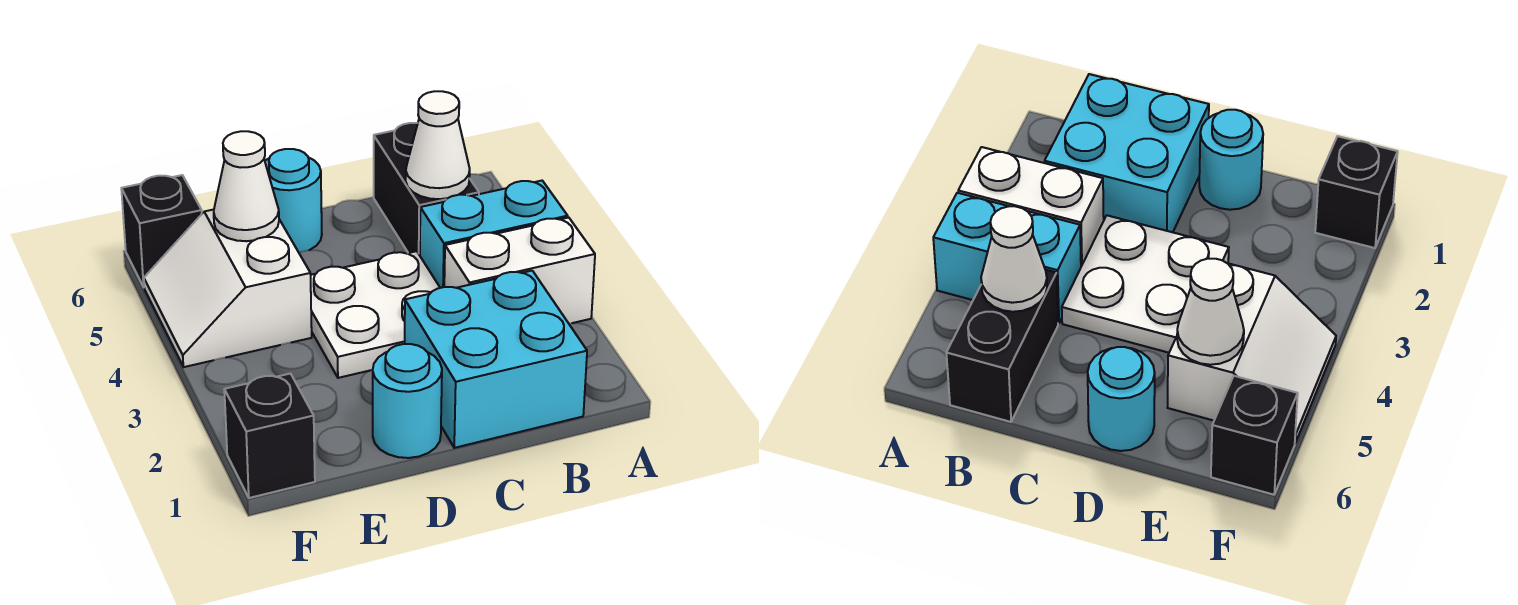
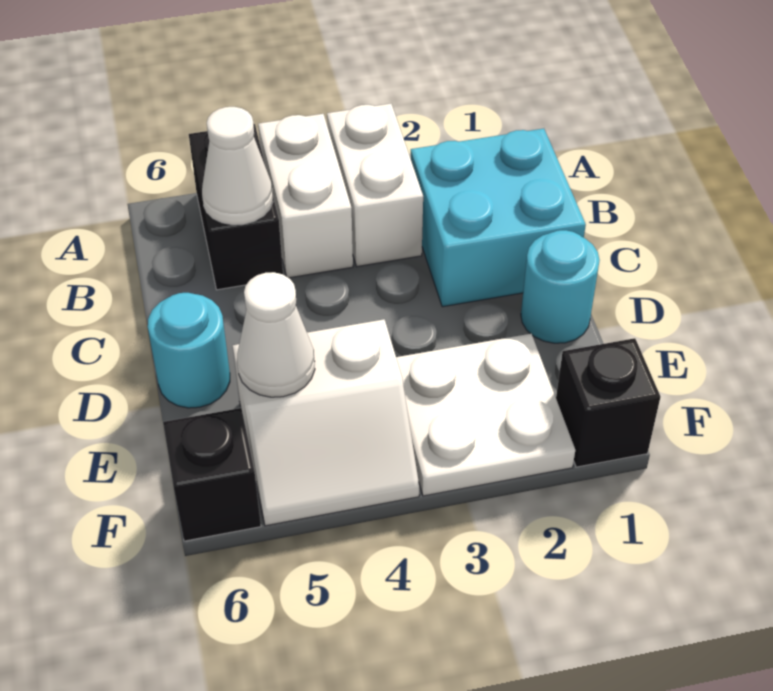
cyan brick A4:B4 level 1 -> white brick A4:B4 level 1
black brick B5:B6 level 1 -> black brick A5:B5 level 1
white plate C3:D4 level 1 -> white plate E2:F3 level 1

